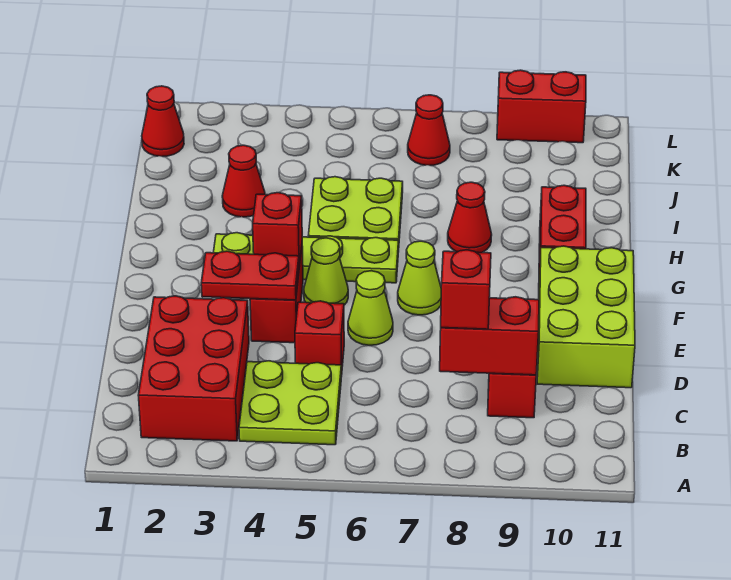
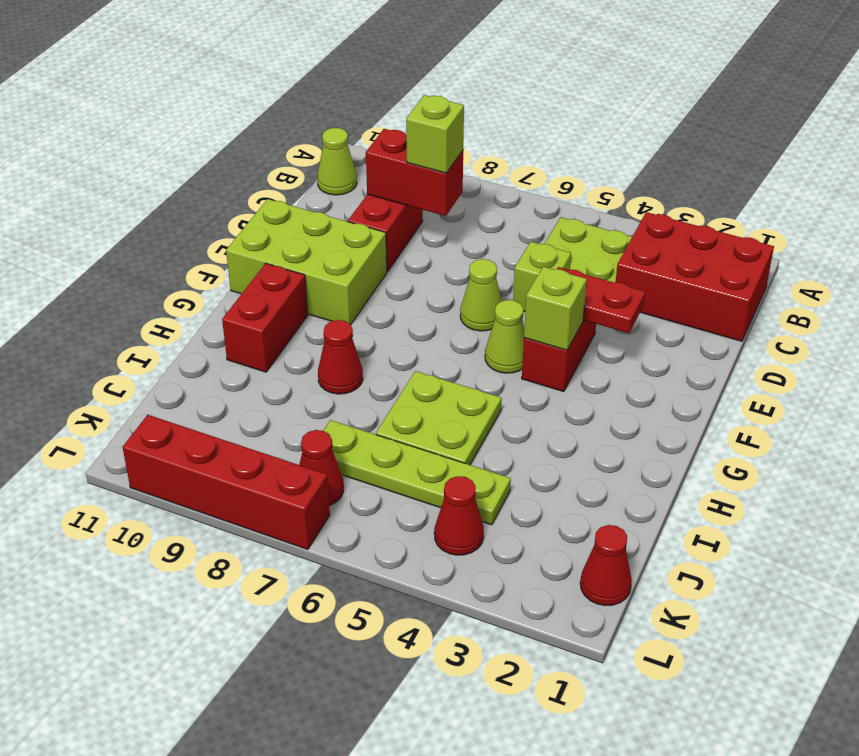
red brick B2:D3 level 1 -> red brick B1:C3 level 1
red brick C8 level 3 -> lime brick C8 level 3
red brick D5 level 1 -> lime brick D5 level 1
lime brick D10:F11 level 1 -> lime brick E9:F11 level 1
red brick F4 level 2 -> lime brick F4 level 2
lime cone F7 level 1 -> lime cone B11 level 1
lime plate G3:G6 level 1 -> lime plate J4:J7 level 1
red cone I3 level 1 -> red cone K4 level 1
red brick L9:L10 level 1 -> red brick L7:L10 level 1

